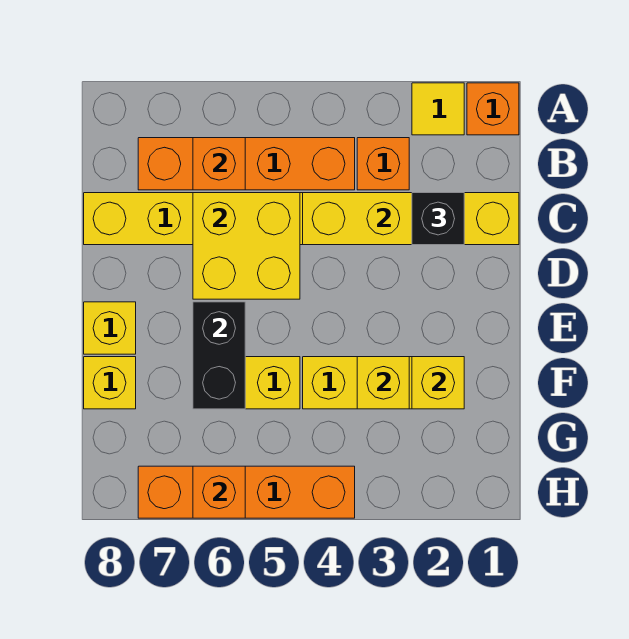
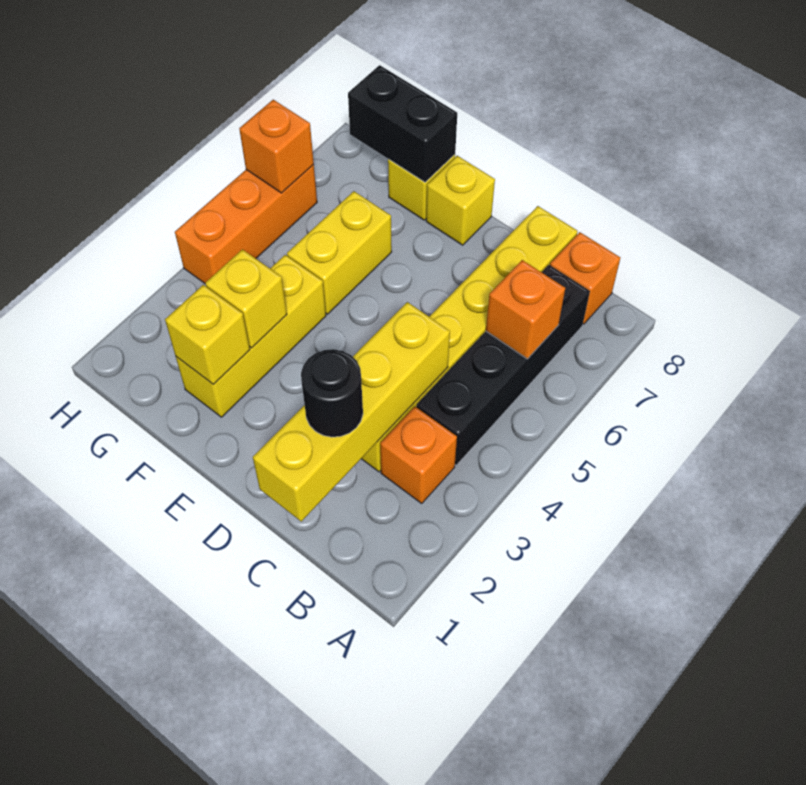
orange brick A1 level 1 -> orange brick B8 level 1
yellow tile A2 level 1 -> none
orange brick B4:B7 level 1 -> black brick B4:B7 level 1
black brick C2 level 3 -> black round brick C2 level 3
yellow brick C5:D6 level 2 -> none
black brick E6:F6 level 2 -> black brick F8:G8 level 2
orange brick H4:H7 level 1 -> orange brick H4:H6 level 1

